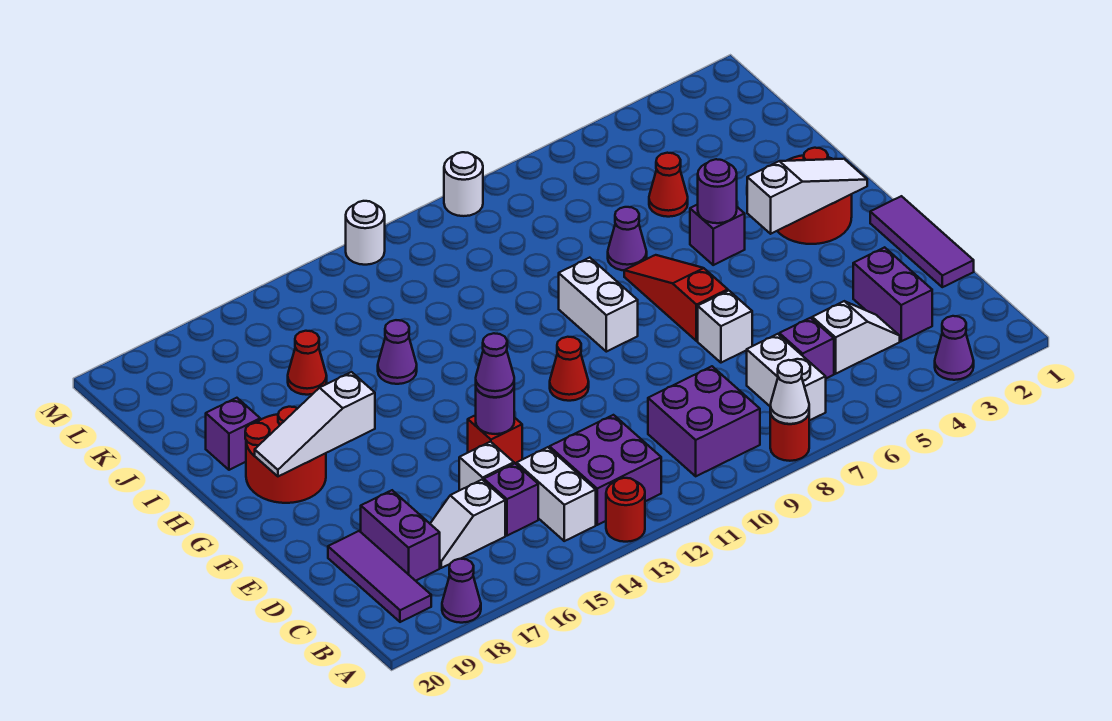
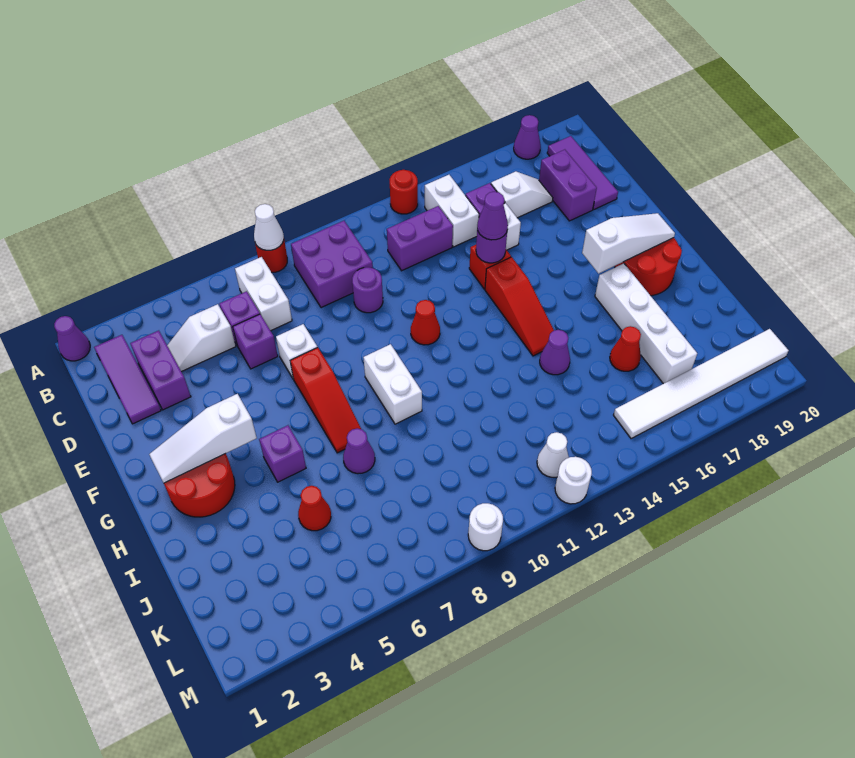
purple cone A3 level 1 -> purple cone A1 level 1
purple brick B12:C13 level 1 -> purple brick C12:C13 level 1
purple tile D1:F1 level 1 -> purple tile B2:D2 level 1
none -> red slope F14:H14 level 1 top F
purple round brick H5 level 2 -> purple round brick D10 level 1
none -> white brick H17:K17 level 1
purple brick I19 level 1 -> purple brick D6 level 1
none -> white cone L12 level 1
none -> white tile L15:L20 level 1

